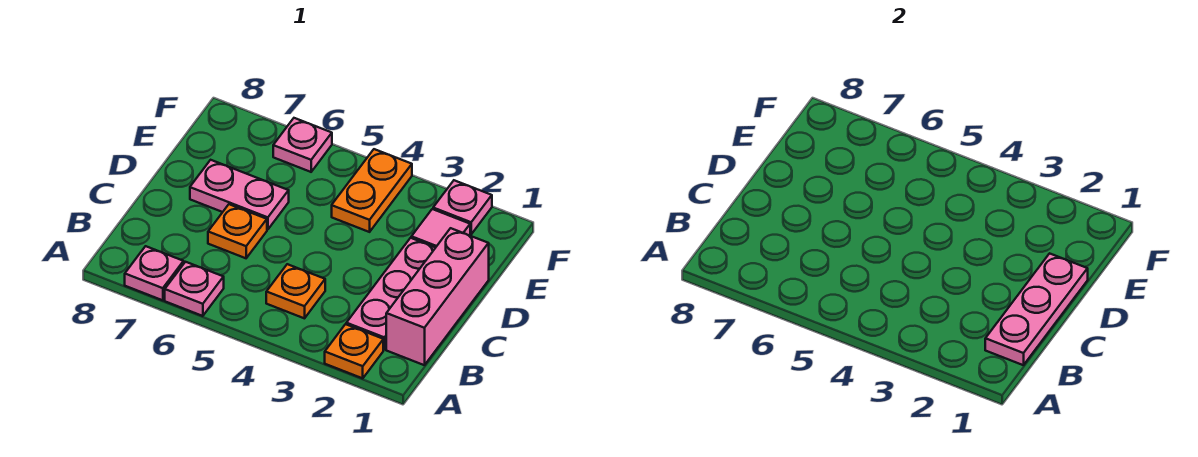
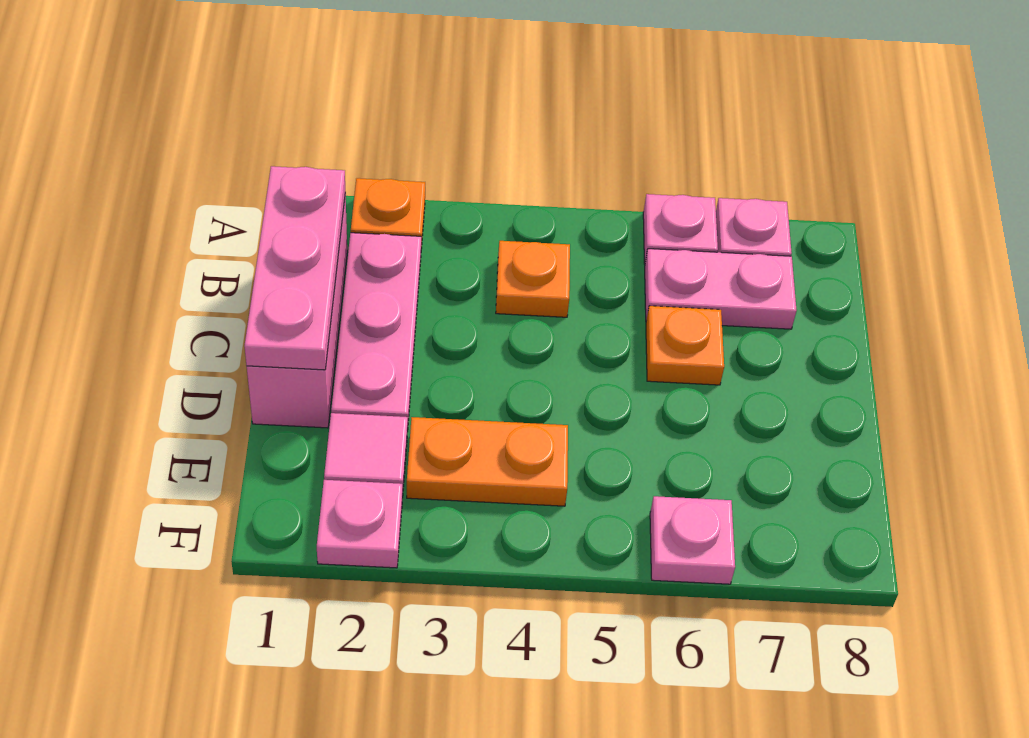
pink plate D6:D7 level 1 -> pink plate B6:B7 level 1
orange plate E4:F4 level 1 -> orange plate E3:E4 level 1

